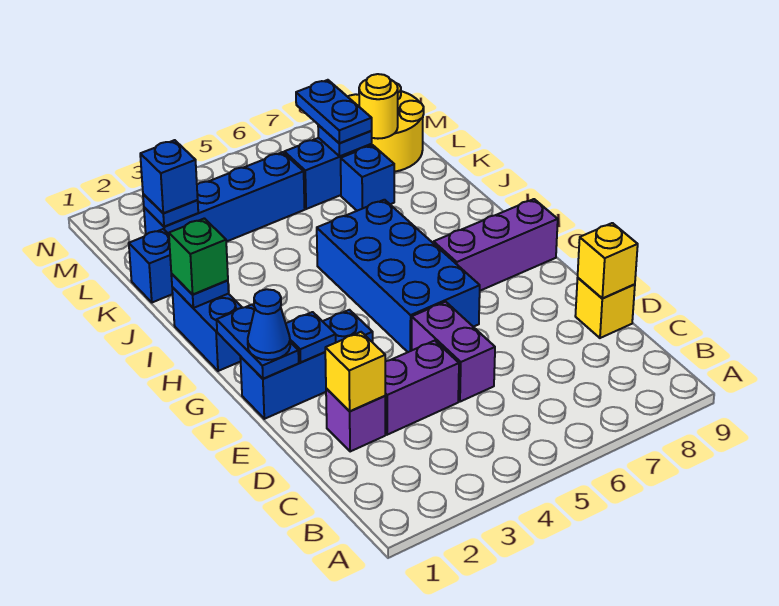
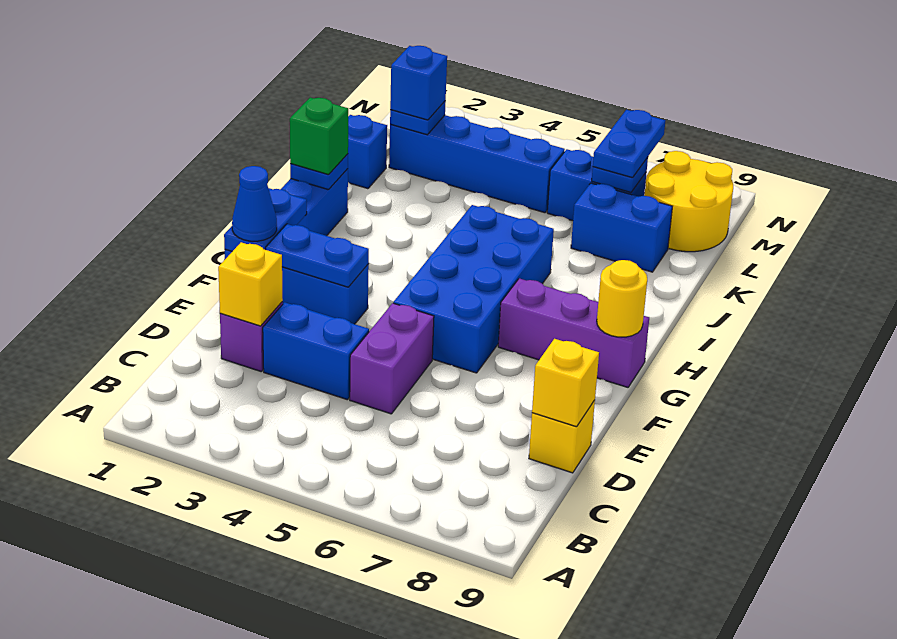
purple brick D3:D4 level 1 -> blue brick D3:D4 level 1
blue plate F2 level 2 -> blue plate F2:F3 level 2
blue brick K7 level 1 -> blue brick K7:K8 level 1
yellow round brick L8 level 2 -> yellow round brick G9 level 2

